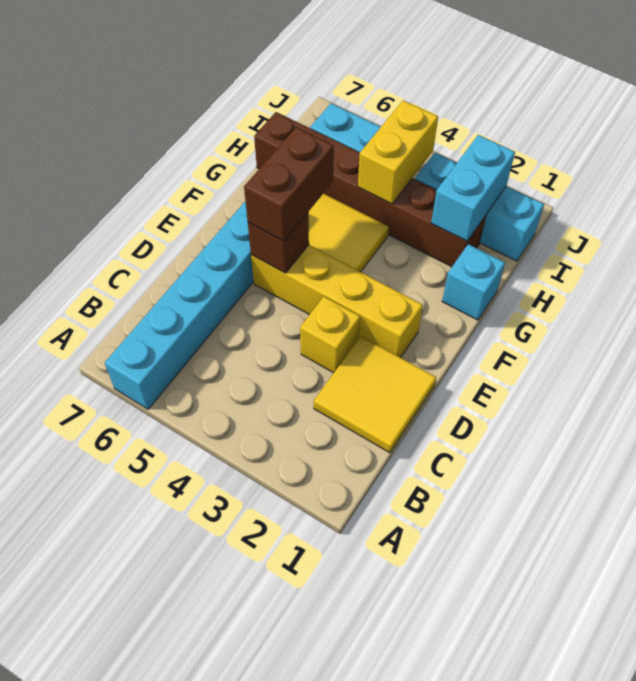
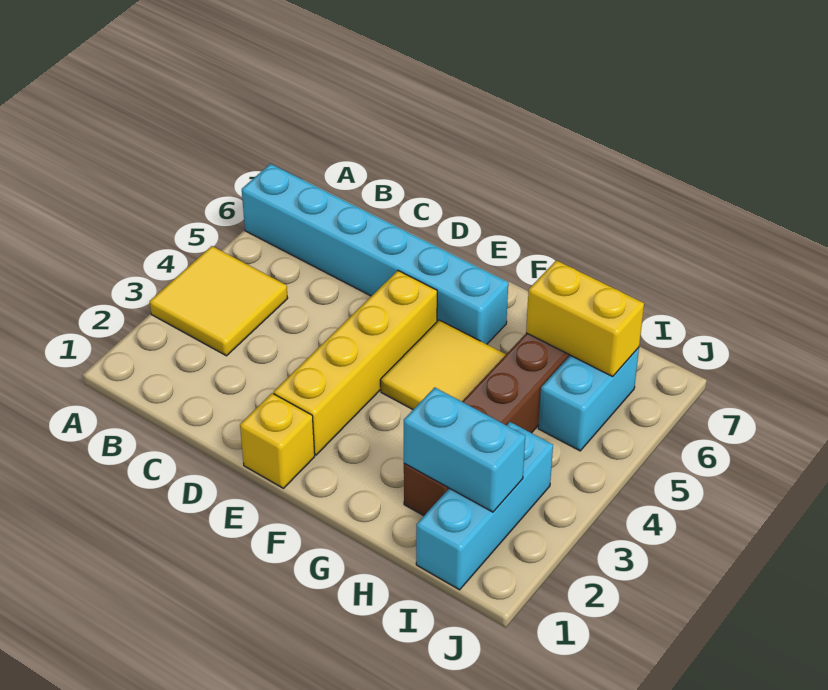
yellow tile C1:D2 level 1 -> yellow tile A3:B4 level 1
yellow brick D3 level 1 -> yellow brick E1 level 1
brown brick E5 level 2 -> none
brown brick E5:F5 level 3 -> none
cyan brick G1 level 1 -> none
yellow brick H4:I4 level 2 -> yellow brick H6:I6 level 2

